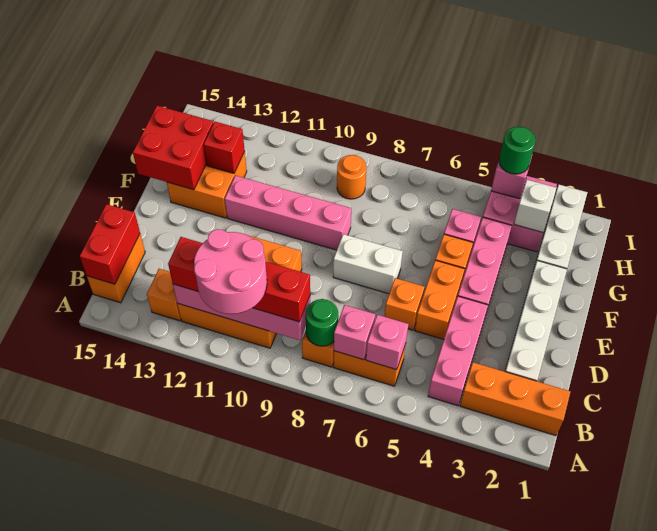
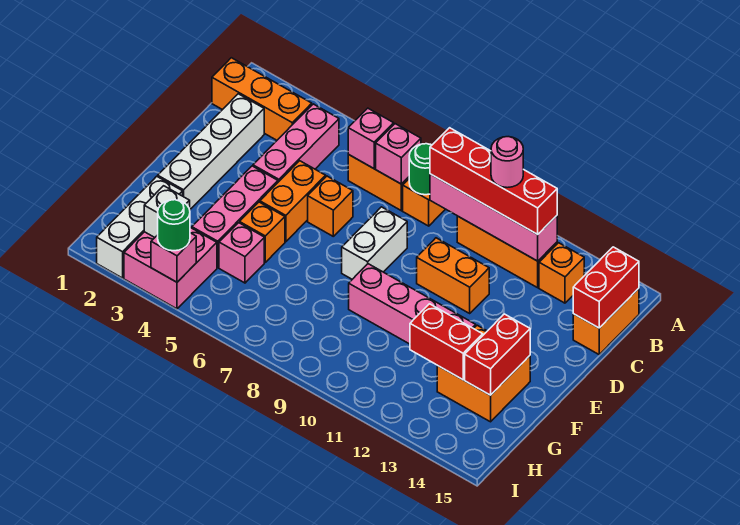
pink round brick A10:B11 level 4 -> pink round brick B11 level 4
white brick E7:E8 level 1 -> white brick D8:E8 level 1
red brick F14:G15 level 2 -> red brick F14:G14 level 2
red brick G13 level 2 -> red brick G12:G13 level 2
orange round brick H9 level 1 -> none

